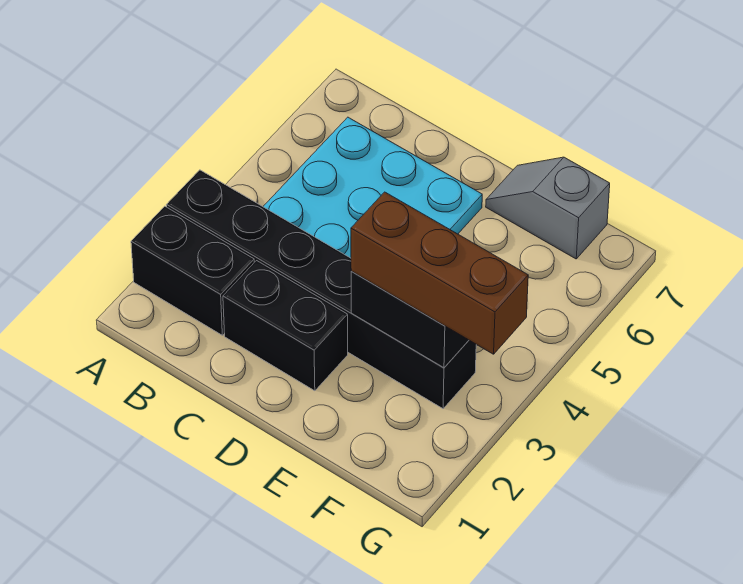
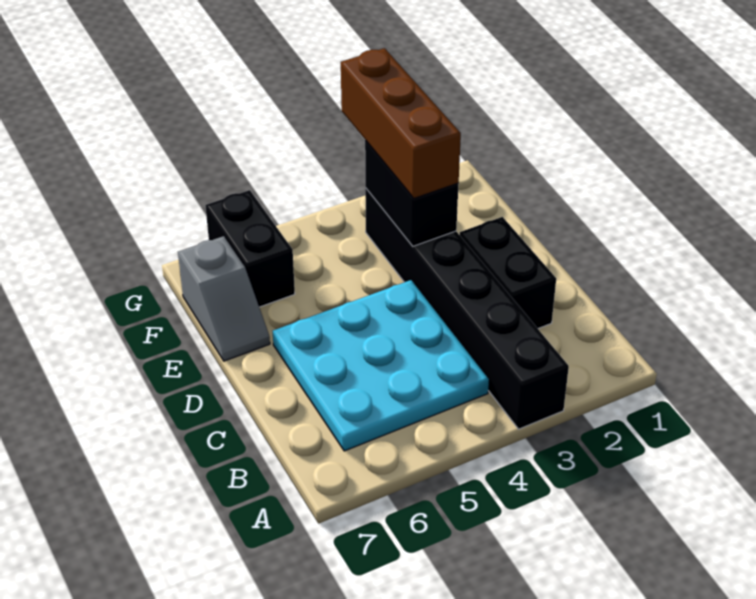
black brick A2:B2 level 1 -> black brick F6:G6 level 1

